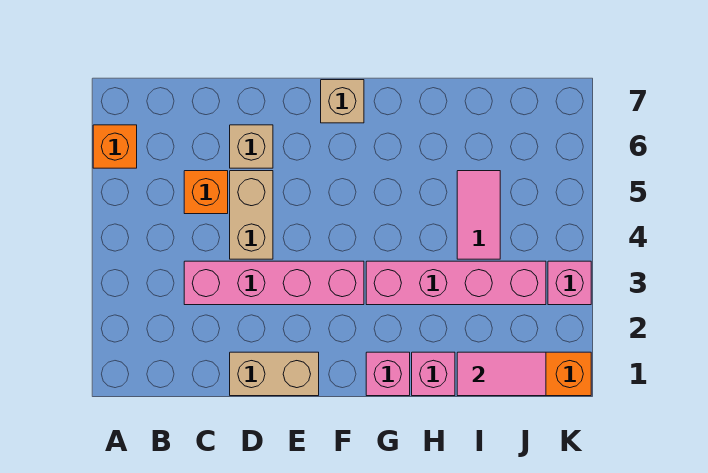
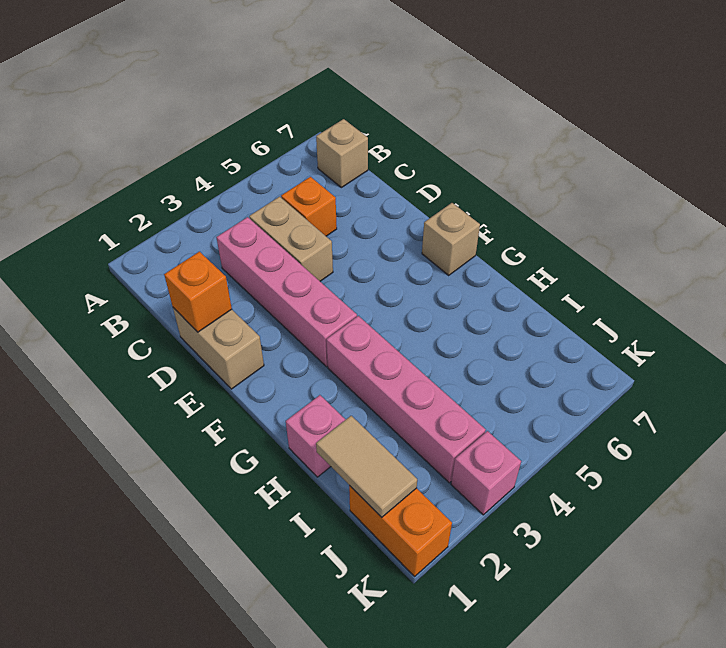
orange brick A6 level 1 -> orange brick D1 level 2
tan brick D4:D5 level 1 -> tan brick C4:D4 level 1
tan brick D6 level 1 -> tan brick B7 level 1
pink brick G1 level 1 -> none
pink tile I1:J1 level 2 -> tan tile I1:J1 level 2
pink tile I4:I5 level 1 -> none

